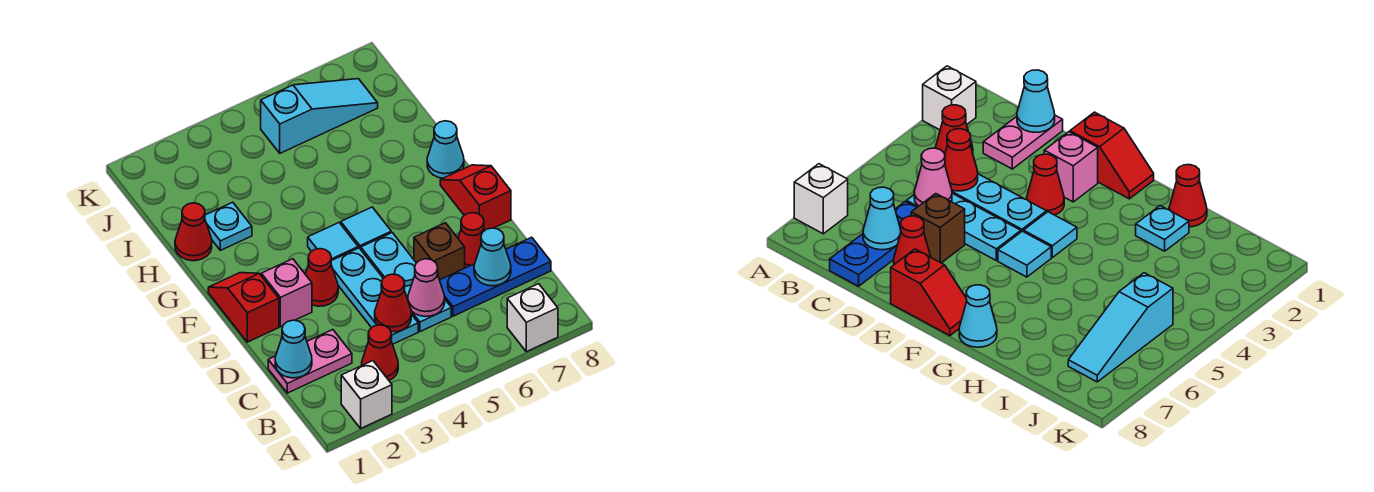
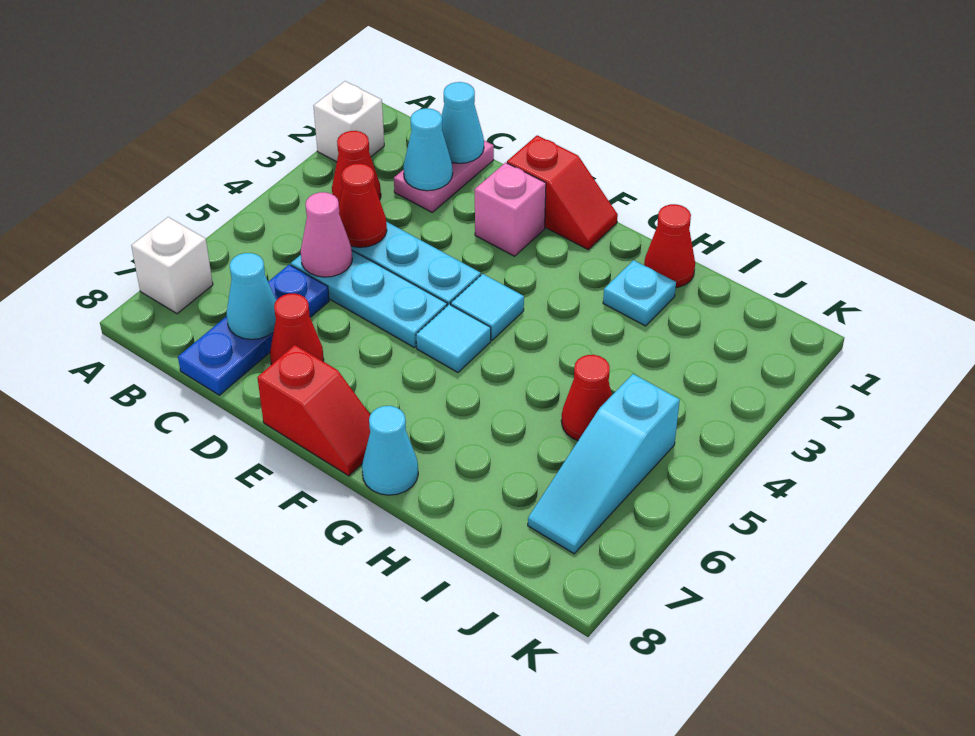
none -> cyan cone C2 level 2
brown brick D6 level 1 -> none
red cone E3 level 1 -> red cone I5 level 1

